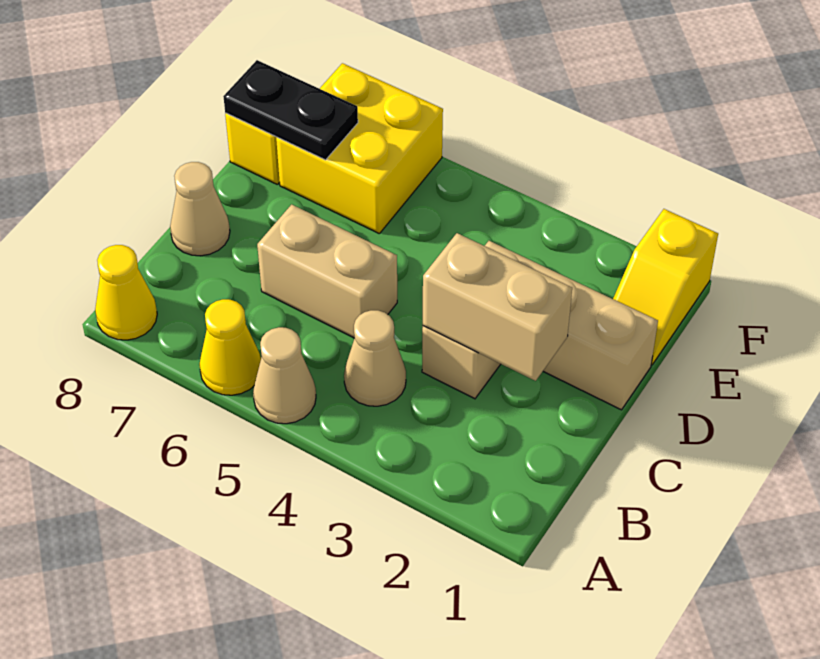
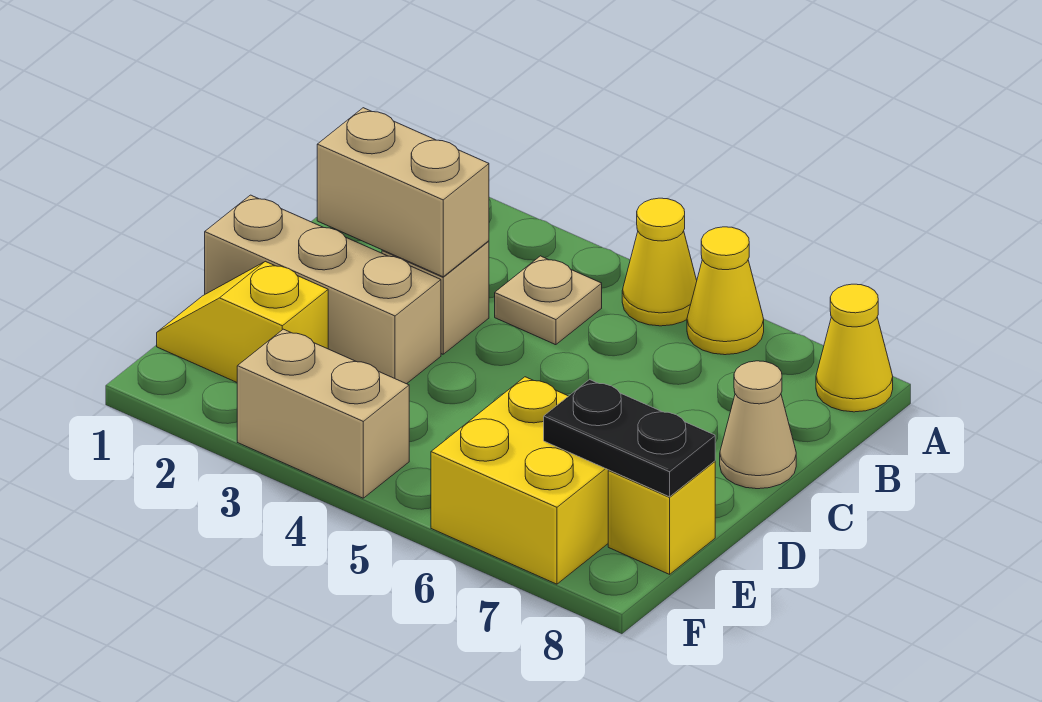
tan cone A5 level 1 -> yellow cone A5 level 1
tan cone B4 level 1 -> tan plate B4 level 1
tan brick C5:C6 level 1 -> tan brick F3:F4 level 1
yellow slope E1:F1 level 1 top F -> yellow slope E1:E2 level 1 top 2

